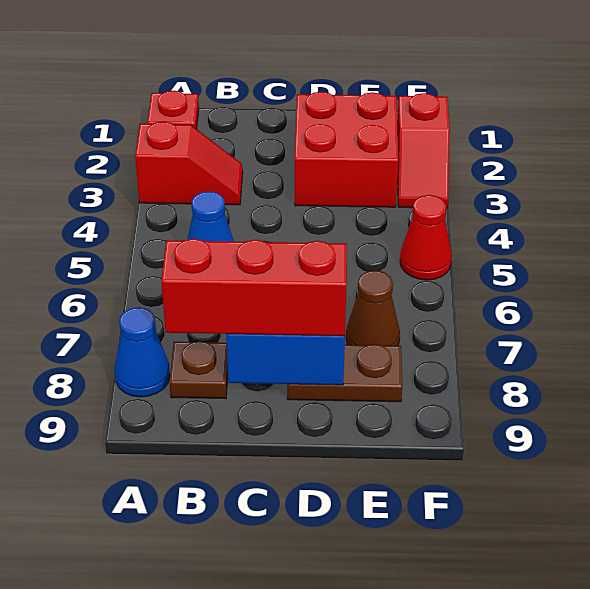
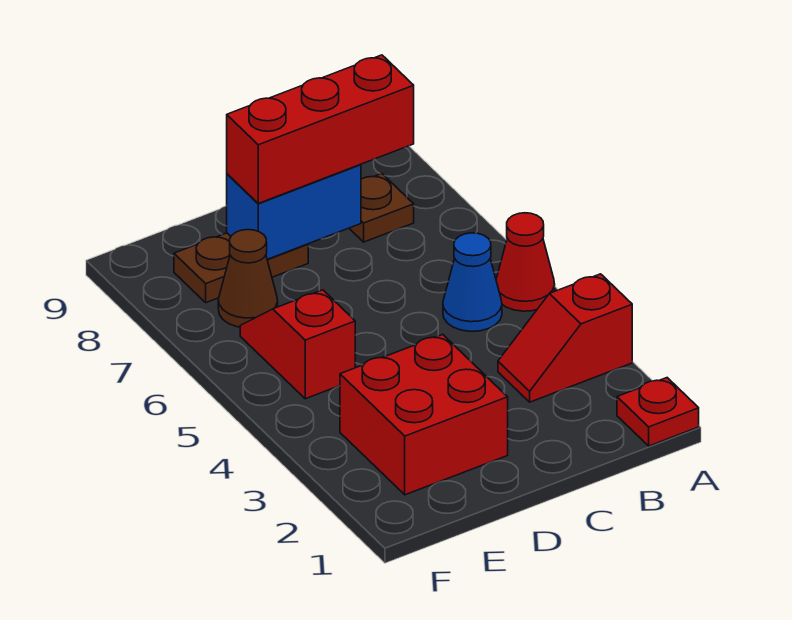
blue cone A8 level 1 -> none
red slope F2:F3 level 1 top 2 -> red slope E5:E6 level 1 top 5
red cone F5 level 1 -> red cone A5 level 1

